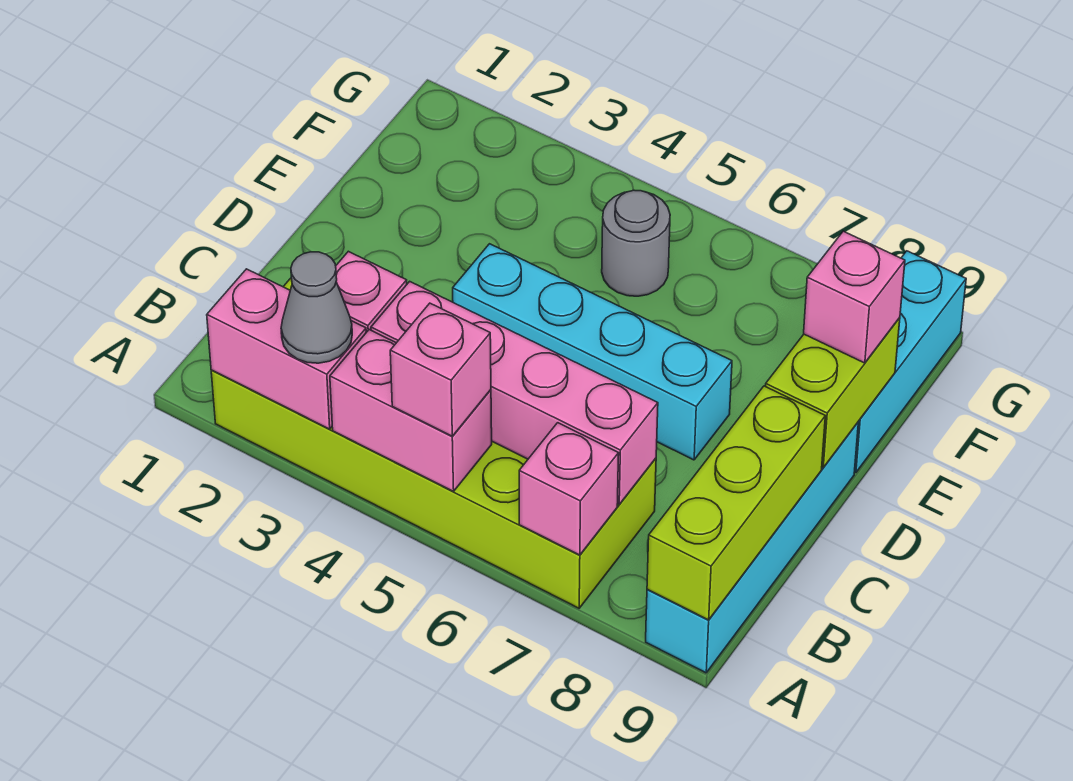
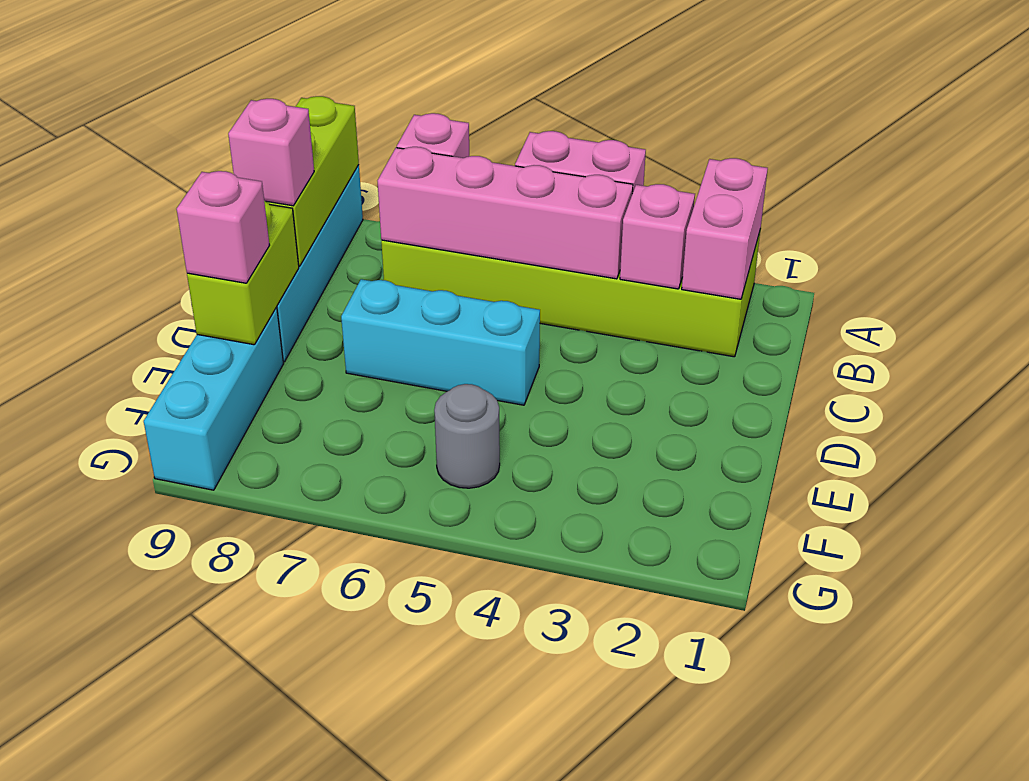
pink brick A2:A3 level 2 -> pink brick A2:B2 level 2
grey cone A3 level 3 -> none
pink brick A5 level 3 -> pink brick C9 level 3
cyan brick D4:D7 level 1 -> cyan brick D5:D7 level 1

